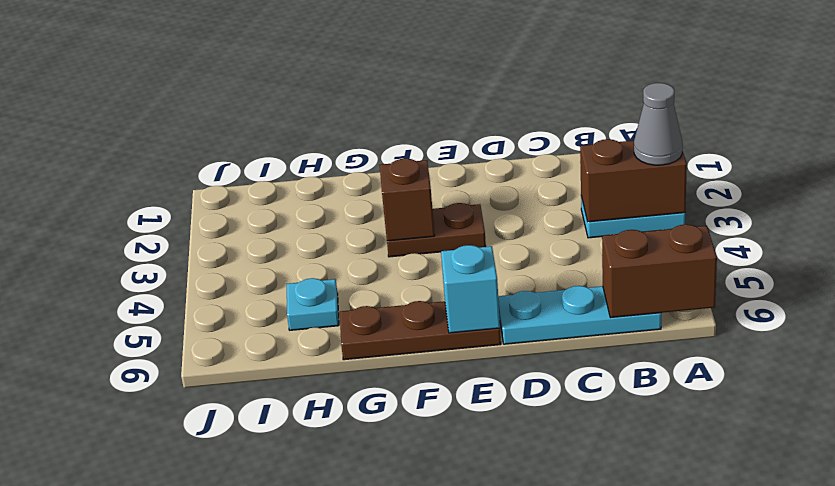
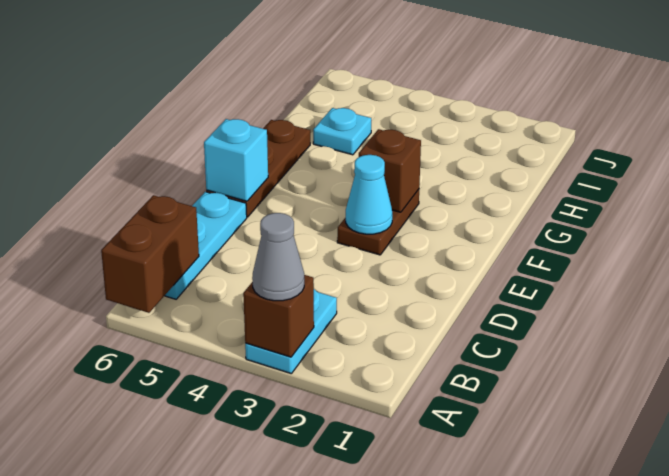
brown brick A3:B3 level 2 -> brown brick A3 level 2
none -> cyan cone E3 level 2

